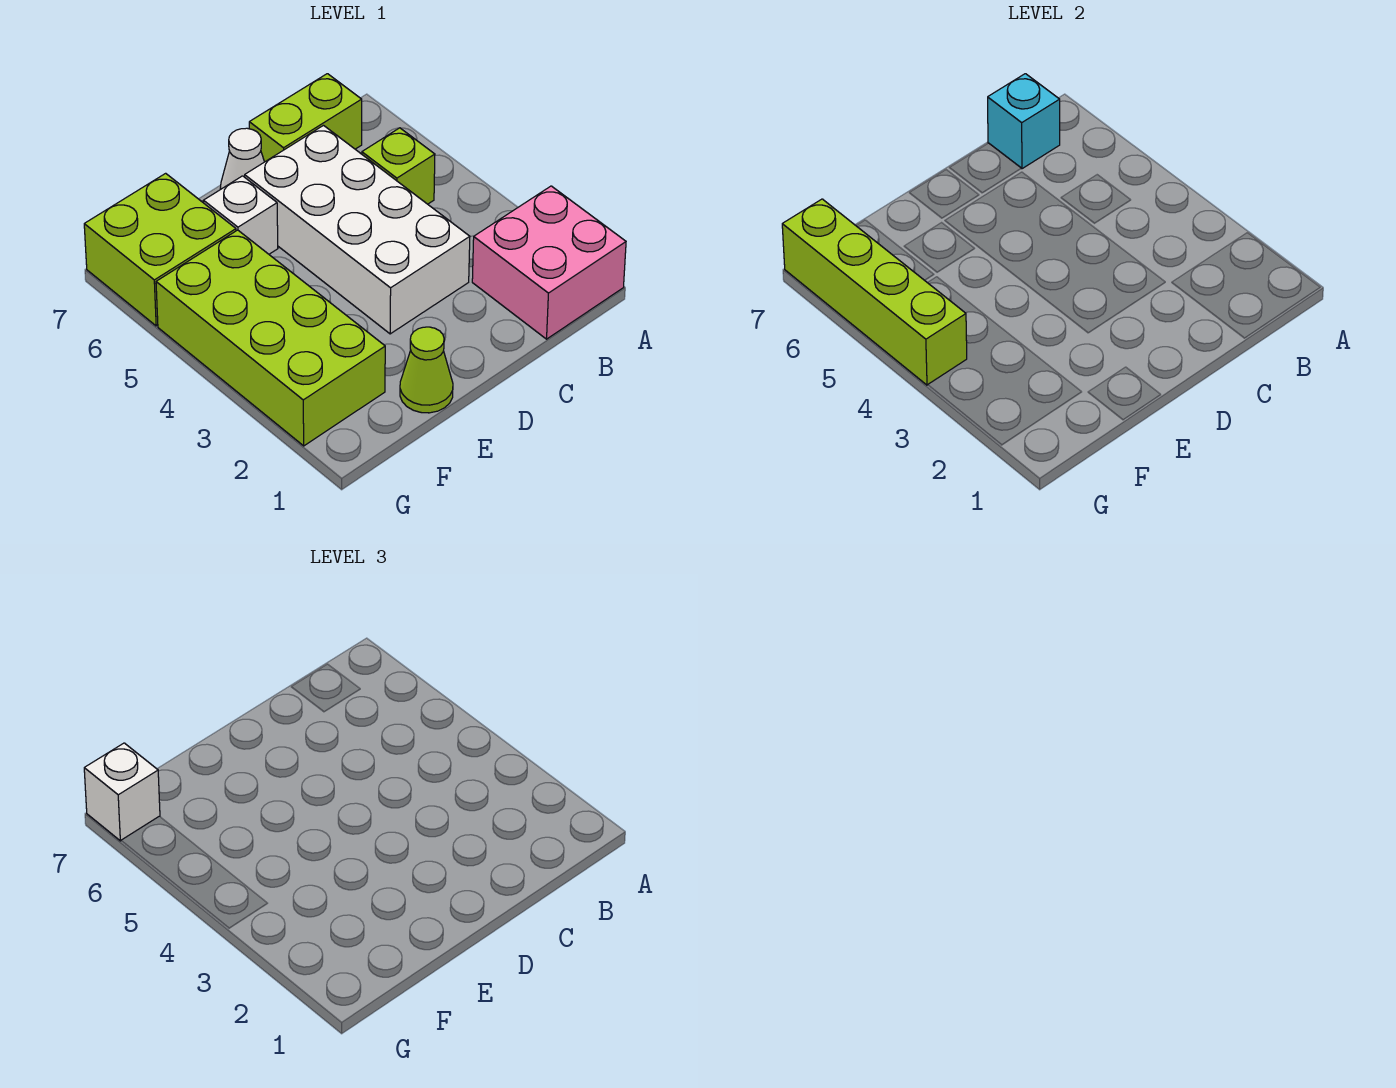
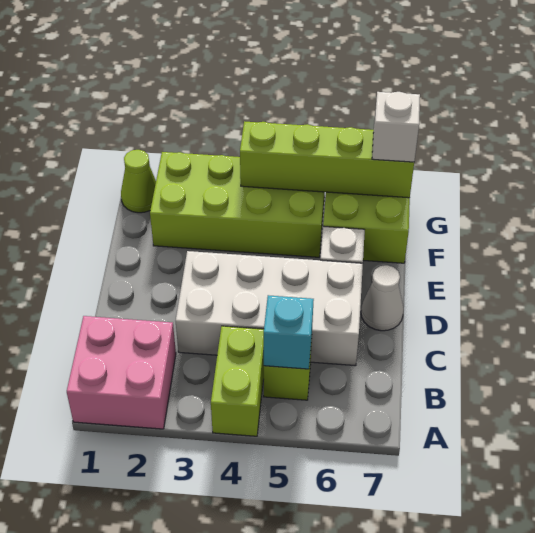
lime brick B7:C7 level 1 -> lime brick A4:B4 level 1
cyan brick B7 level 2 -> cyan brick B5 level 2
lime cone E1 level 1 -> lime cone G1 level 1

